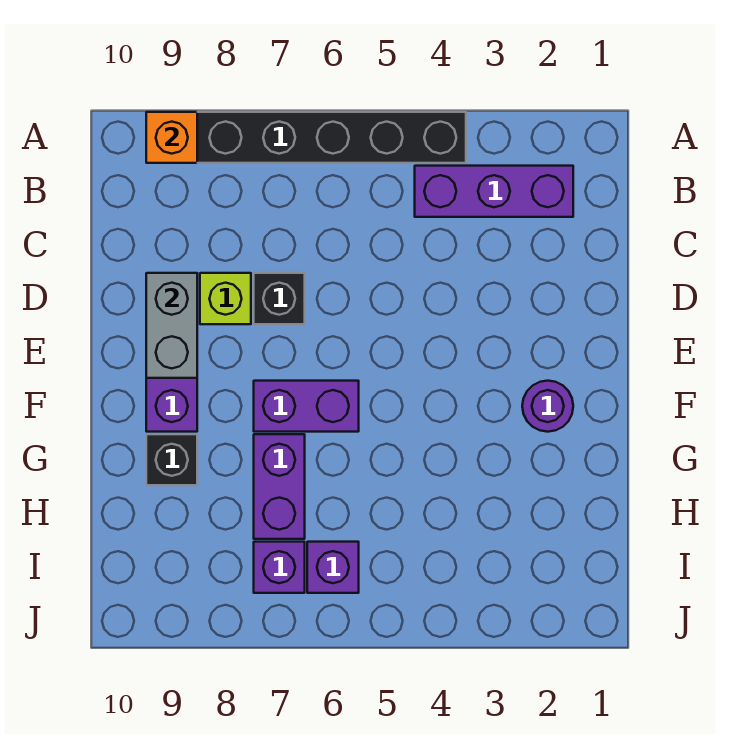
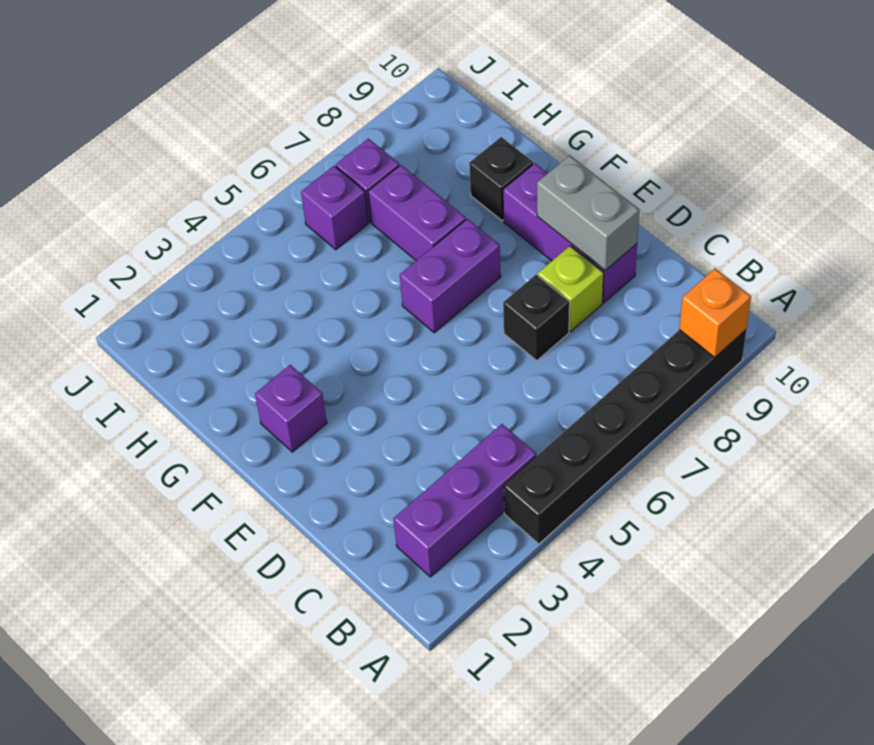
purple round brick F2 level 1 -> purple brick F2 level 1

